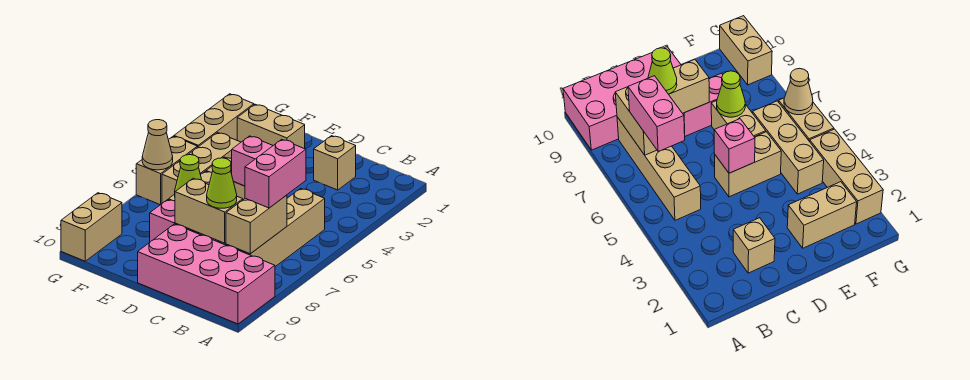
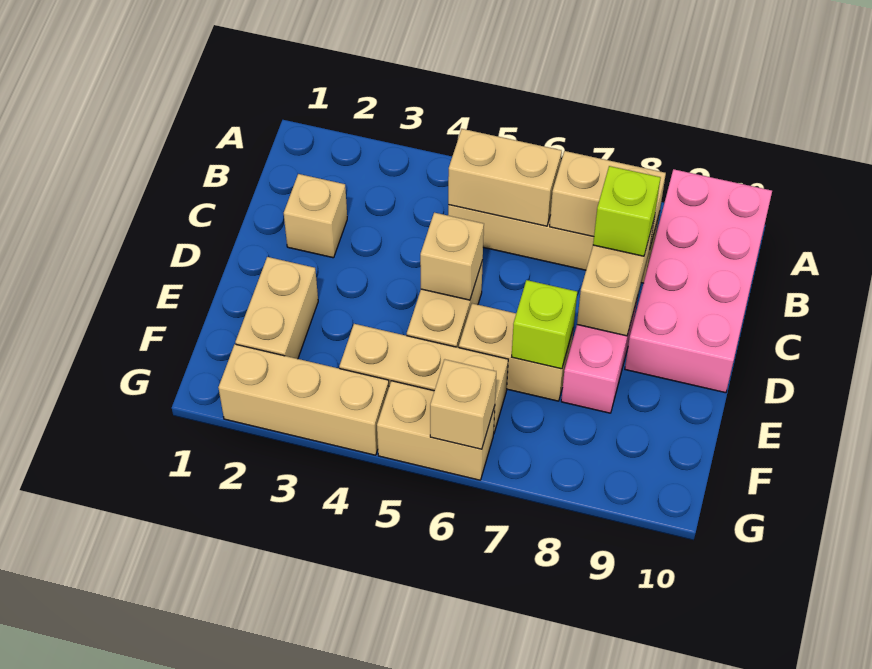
pink brick B6:B7 level 3 -> none
lime cone C8 level 3 -> lime brick C8 level 3
pink brick D5 level 2 -> tan brick D5 level 2
lime cone E7 level 2 -> lime brick E7 level 2
tan cone G6 level 2 -> tan brick G6 level 2
tan brick G9:G10 level 1 -> tan brick B5:B6 level 2

